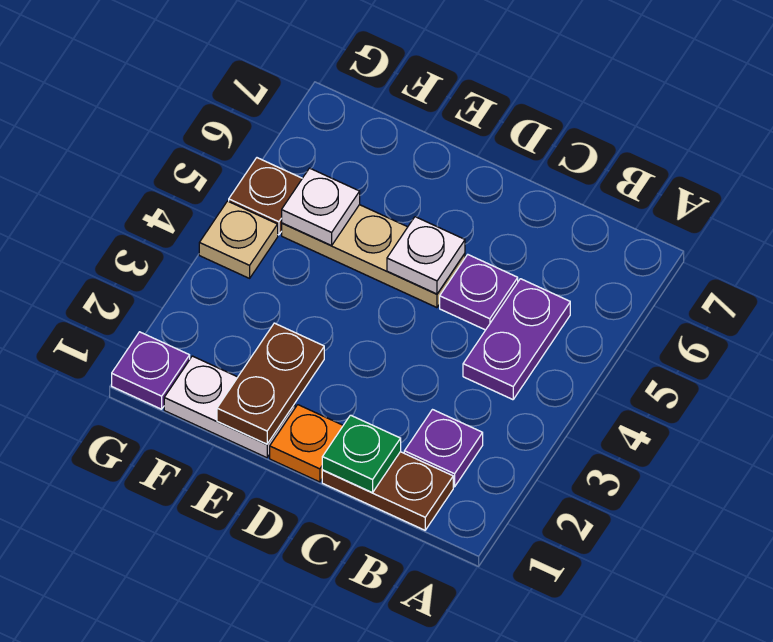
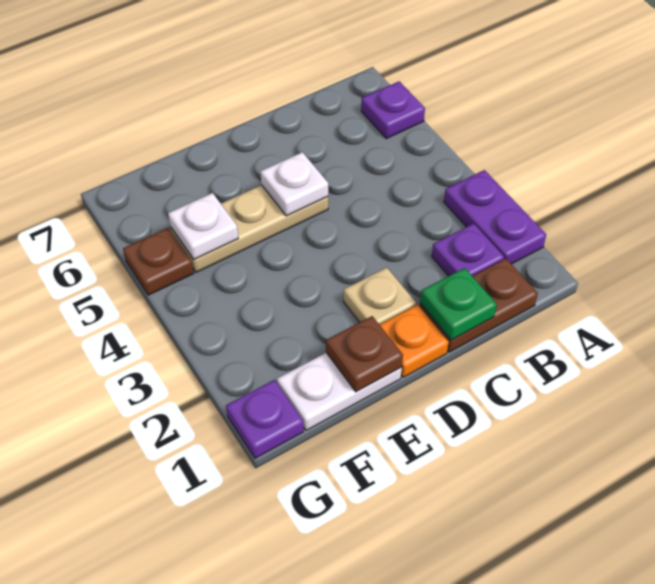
purple plate B4:B5 level 1 -> purple plate A2:A3 level 1
purple plate C5 level 1 -> purple plate A6 level 1
brown plate E1:E2 level 2 -> brown plate E1 level 2
tan plate G4 level 1 -> tan plate D2 level 1

